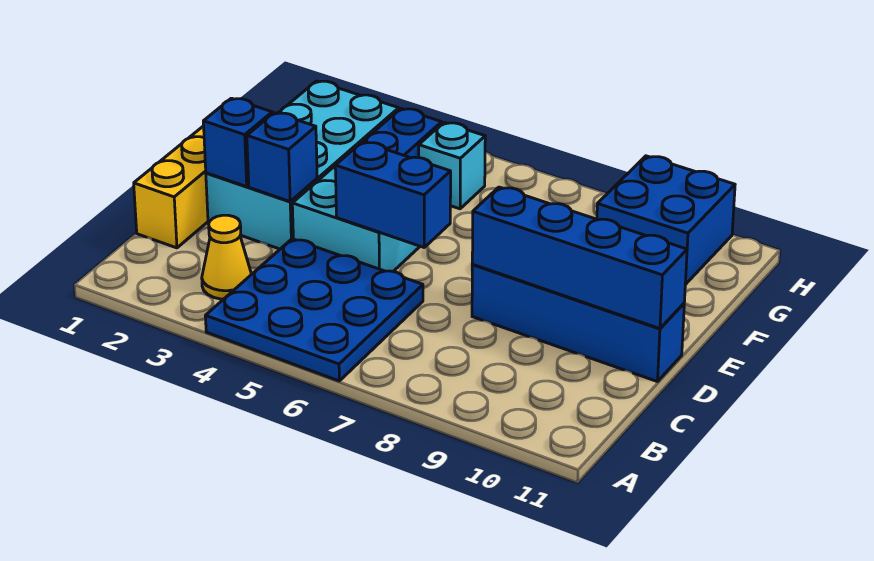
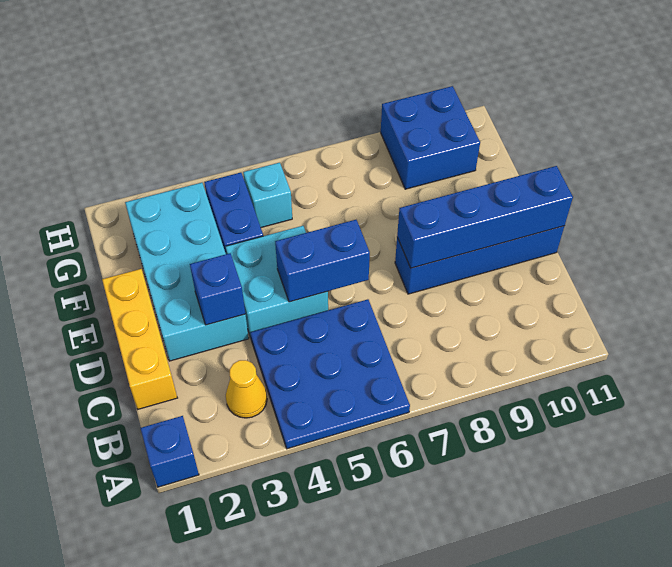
blue brick D2 level 2 -> blue brick A1 level 1

